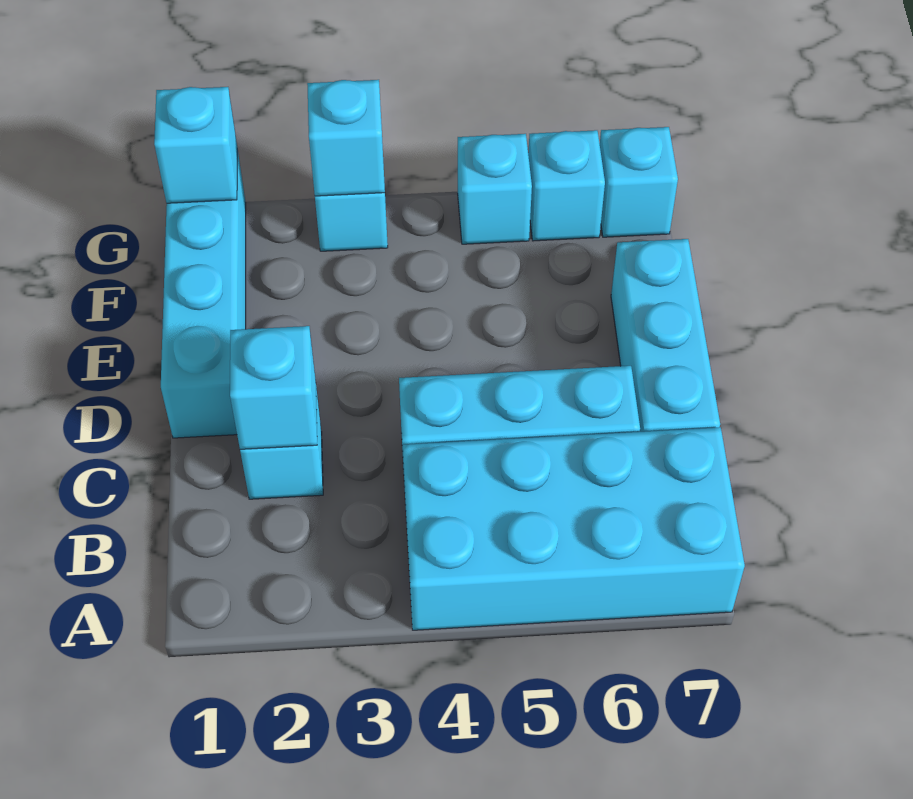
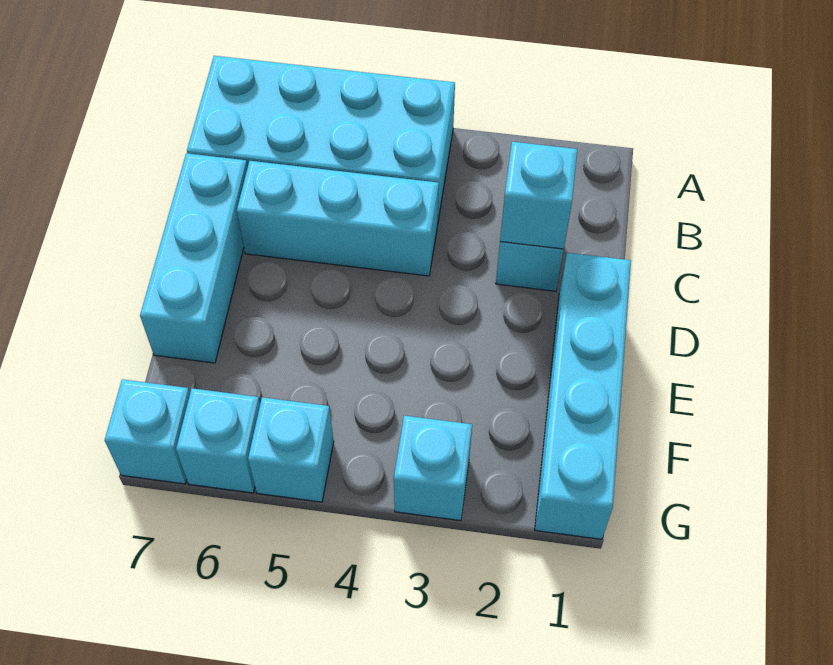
cyan brick G1 level 2 -> none
cyan brick G3 level 2 -> none

